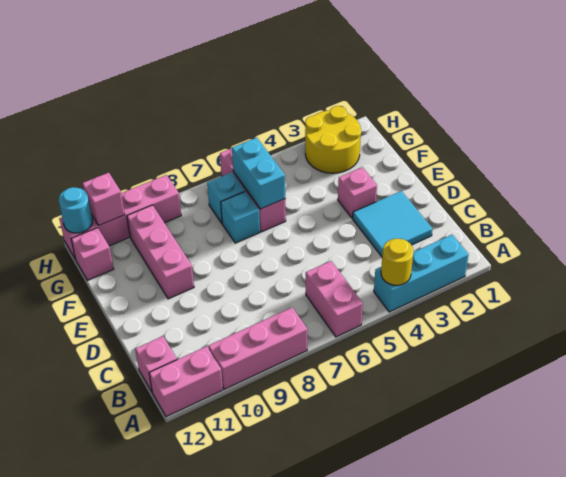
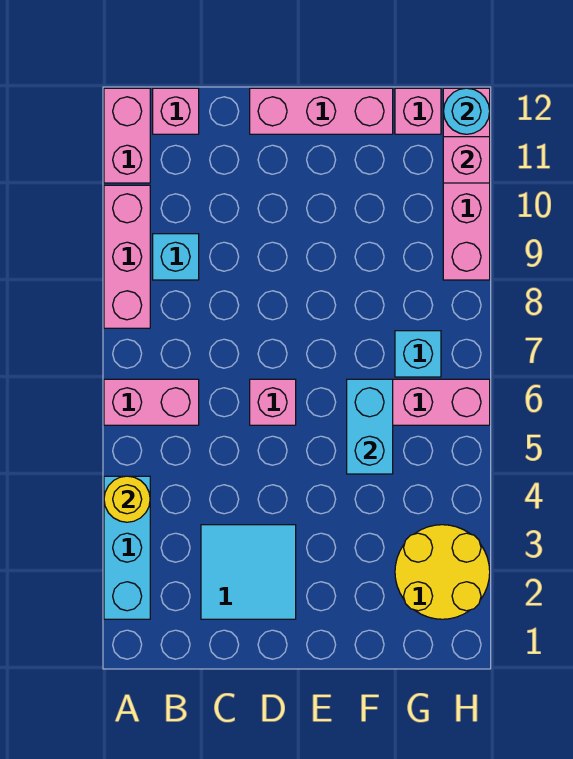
pink brick E3 level 1 -> pink brick D6 level 1
pink brick E10:G10 level 1 -> pink brick D12:F12 level 1
cyan brick F6:G6 level 2 -> cyan brick F5:F6 level 2
cyan brick F7 level 1 -> cyan brick B9 level 1

